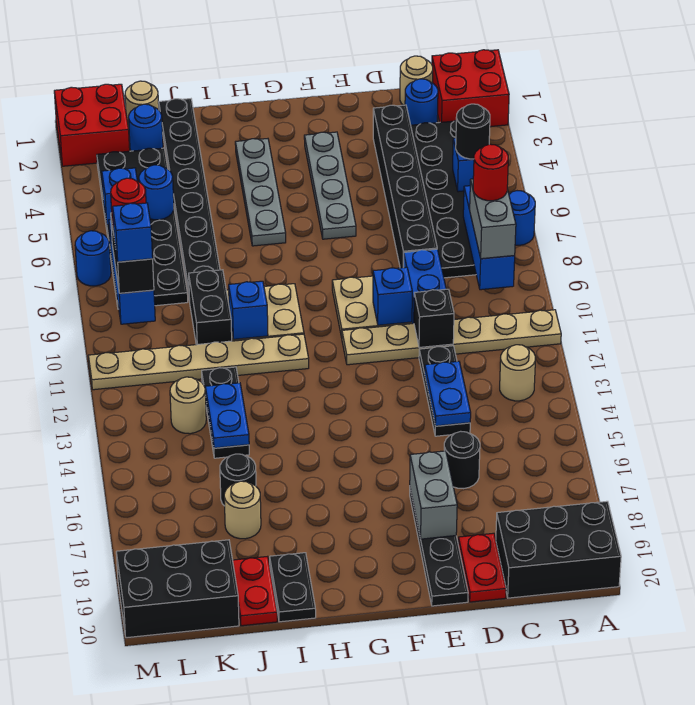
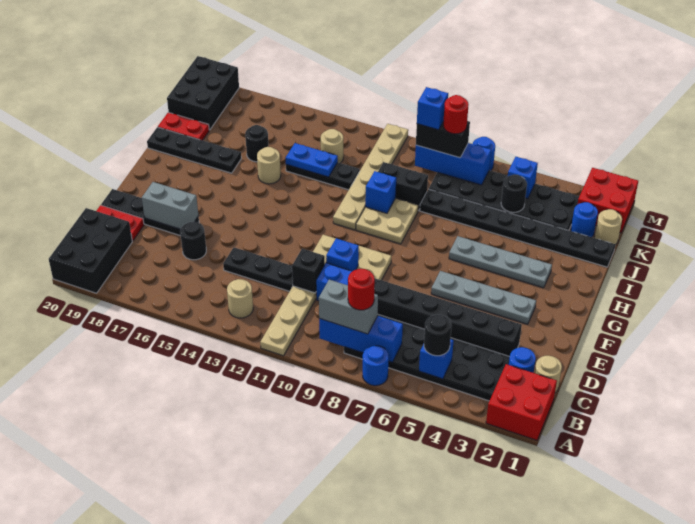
blue plate D13:D14 level 2 -> none
black plate I19:I20 level 1 -> black plate I17:I20 level 1
tan round brick J17 level 1 -> tan round brick I15 level 1
blue round brick K5 level 2 -> black round brick K5 level 2

